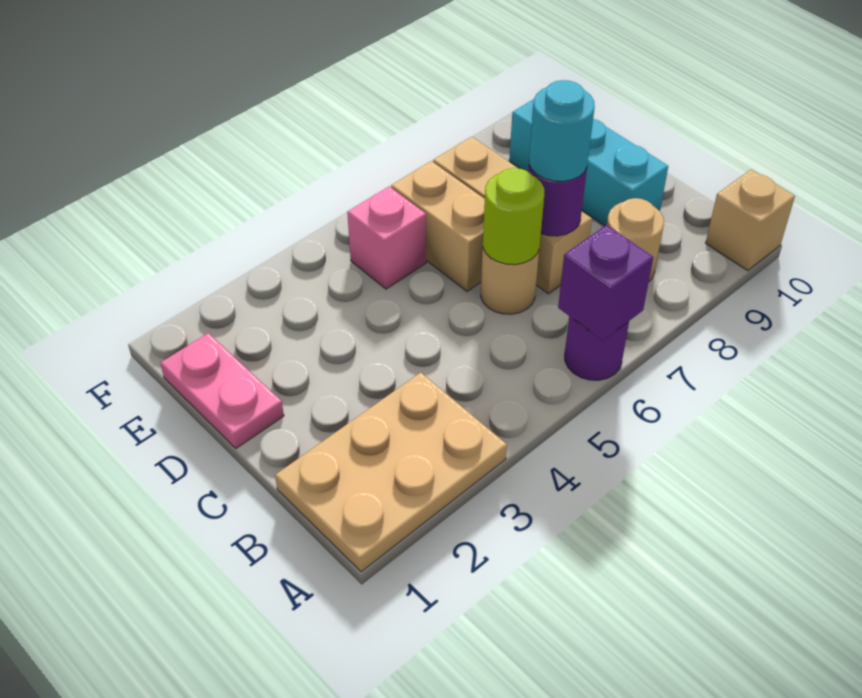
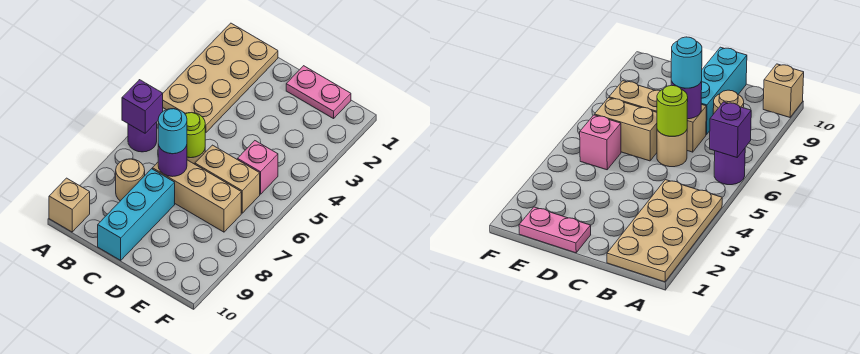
tan plate A1:B3 level 1 -> tan plate A1:B4 level 1
cyan brick C9:E9 level 1 -> cyan brick C8:C10 level 1

